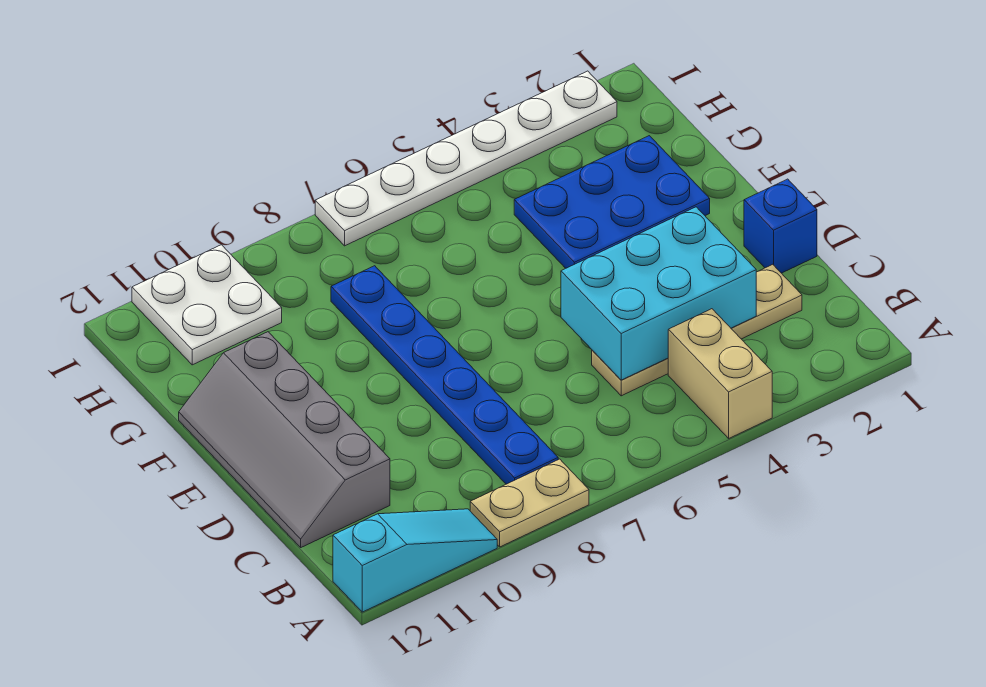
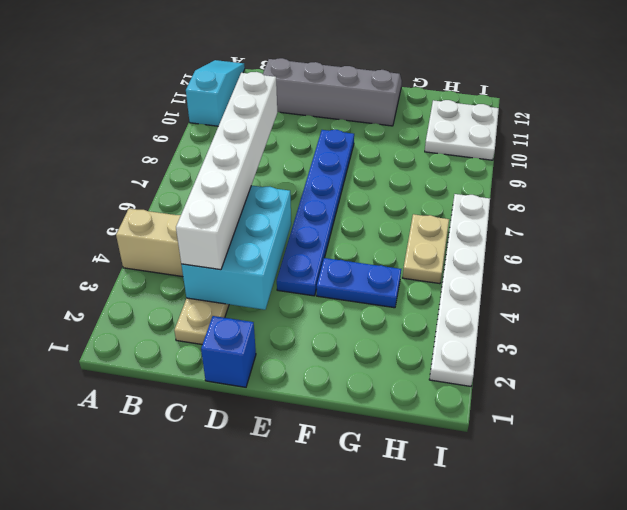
tan plate A8:A9 level 1 -> tan plate H5:H6 level 1
cyan slope A10:A12 level 1 top 12 -> cyan slope A10:A12 level 1 top 10
blue plate B8:G8 level 1 -> blue plate E4:E9 level 1
none -> white brick C3:C8 level 3
blue plate F2:G4 level 1 -> blue plate F4:G4 level 1

